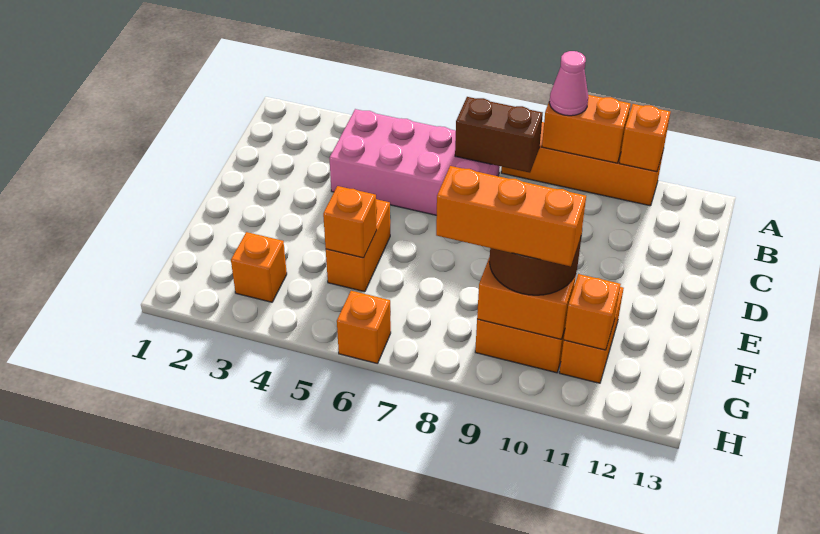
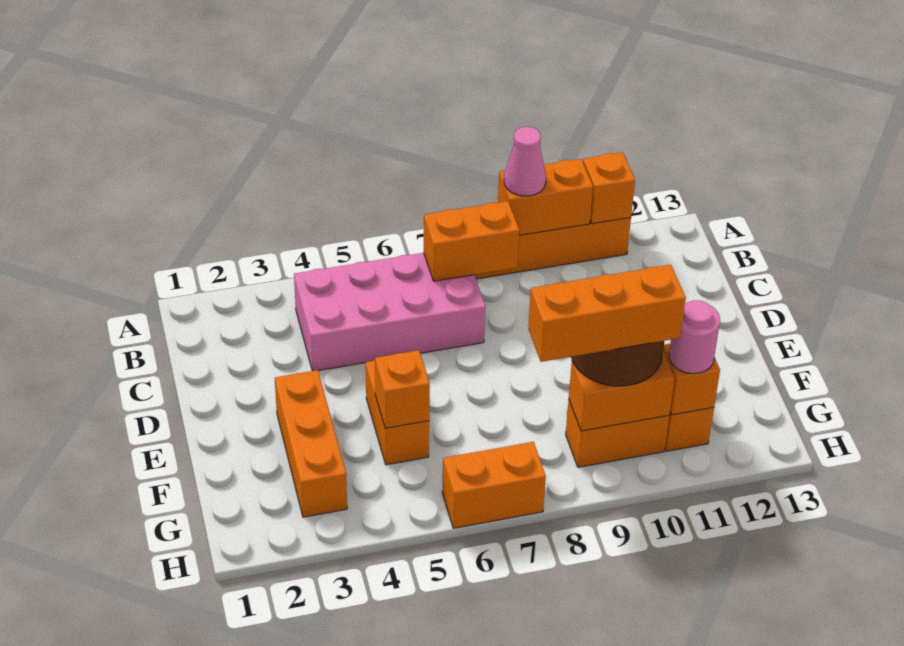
brown brick B7:B8 level 2 -> orange brick B7:B8 level 2
orange brick G3 level 1 -> orange brick E3:G3 level 1
none -> pink round brick G11 level 3
orange brick H6 level 1 -> orange brick H6:H7 level 1

